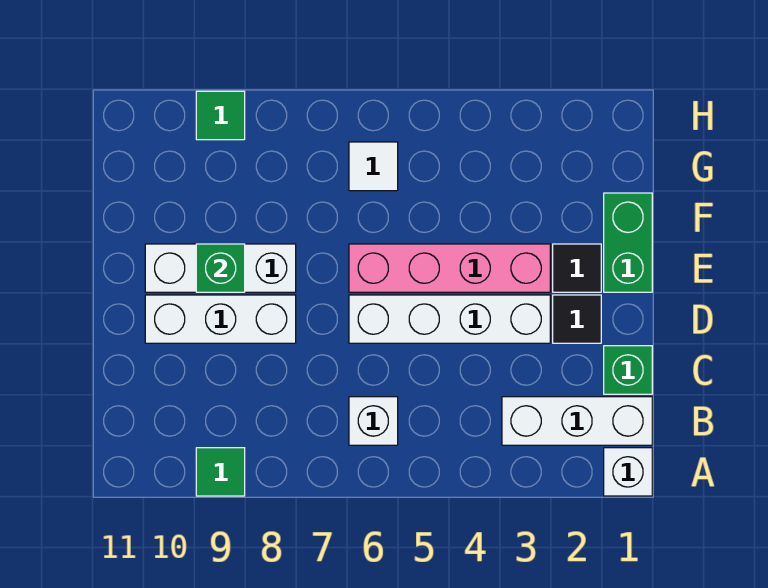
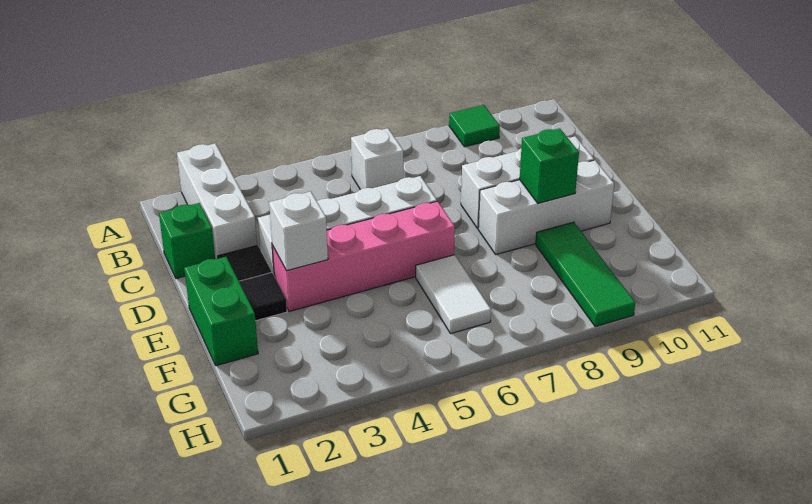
white brick A1 level 1 -> white brick E3 level 2
white brick B1:B3 level 1 -> white brick A2:C2 level 1
white tile G6 level 1 -> white tile F6:G6 level 1
green tile H9 level 1 -> green tile F9:H9 level 1

